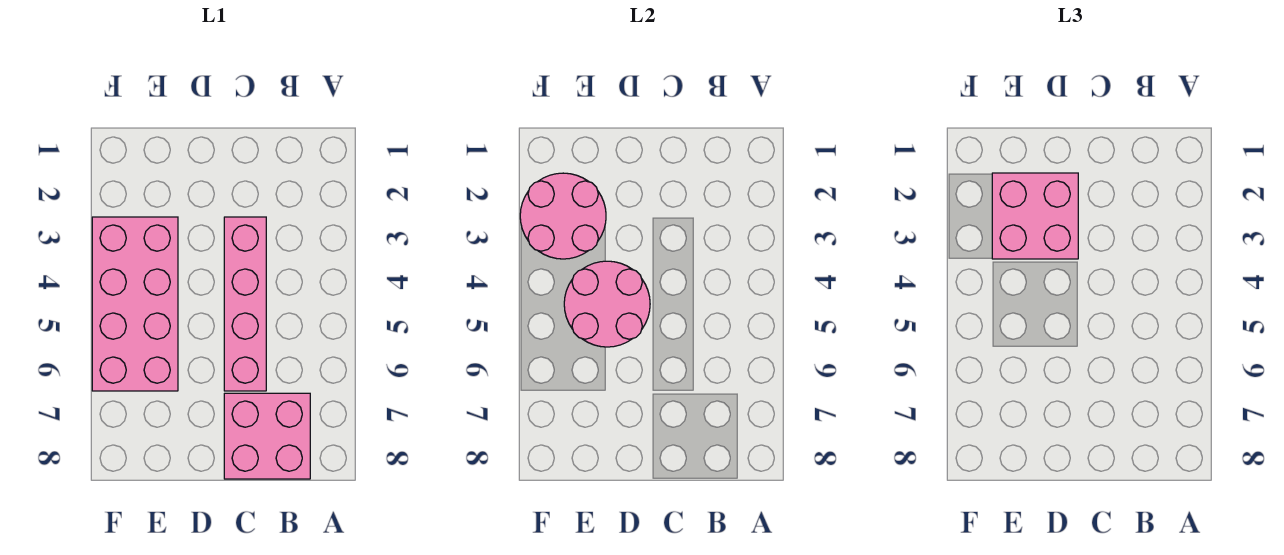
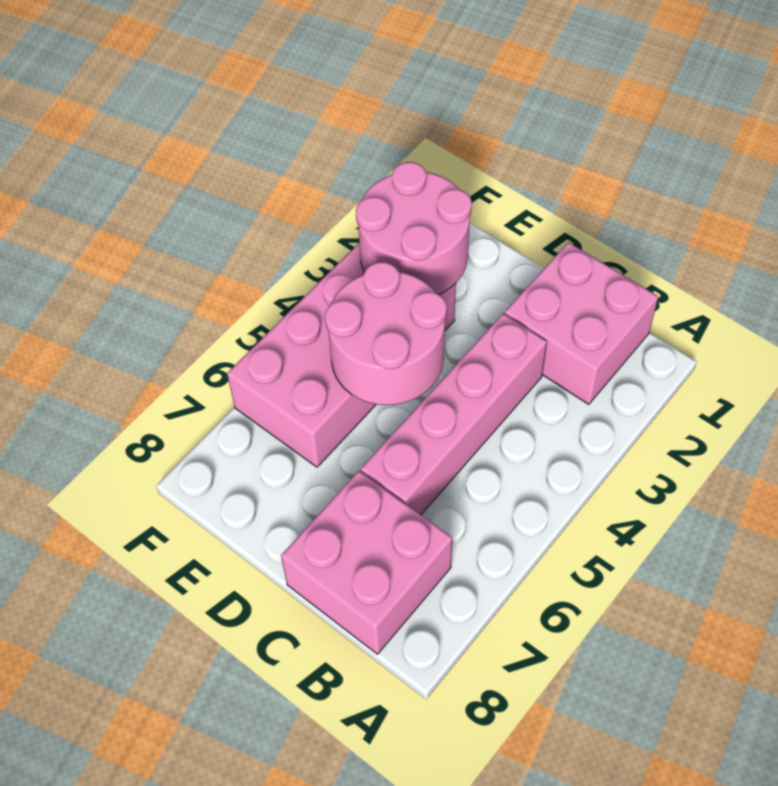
pink brick D2:E3 level 3 -> pink brick B1:C2 level 1

